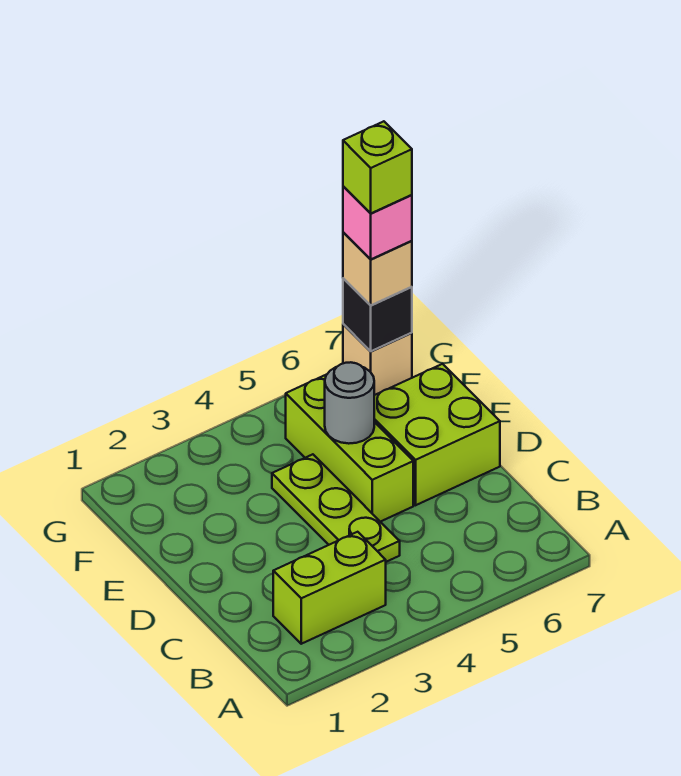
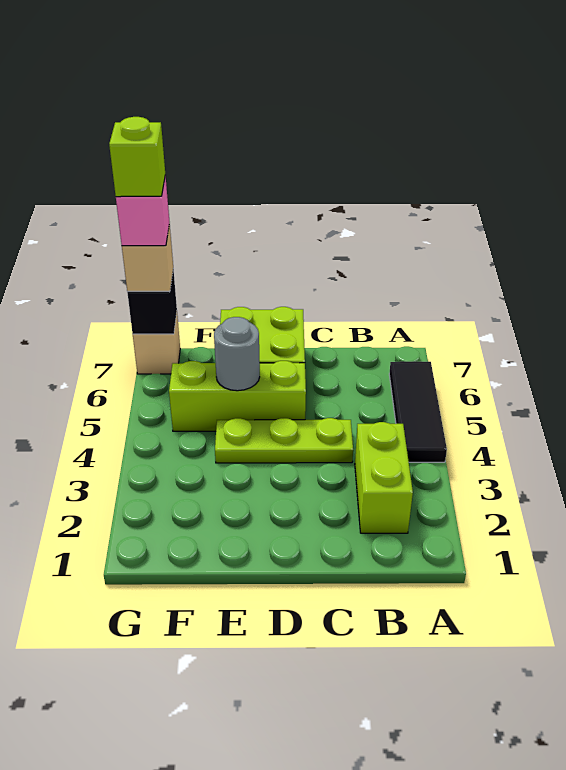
none -> black tile A4:A6 level 1

